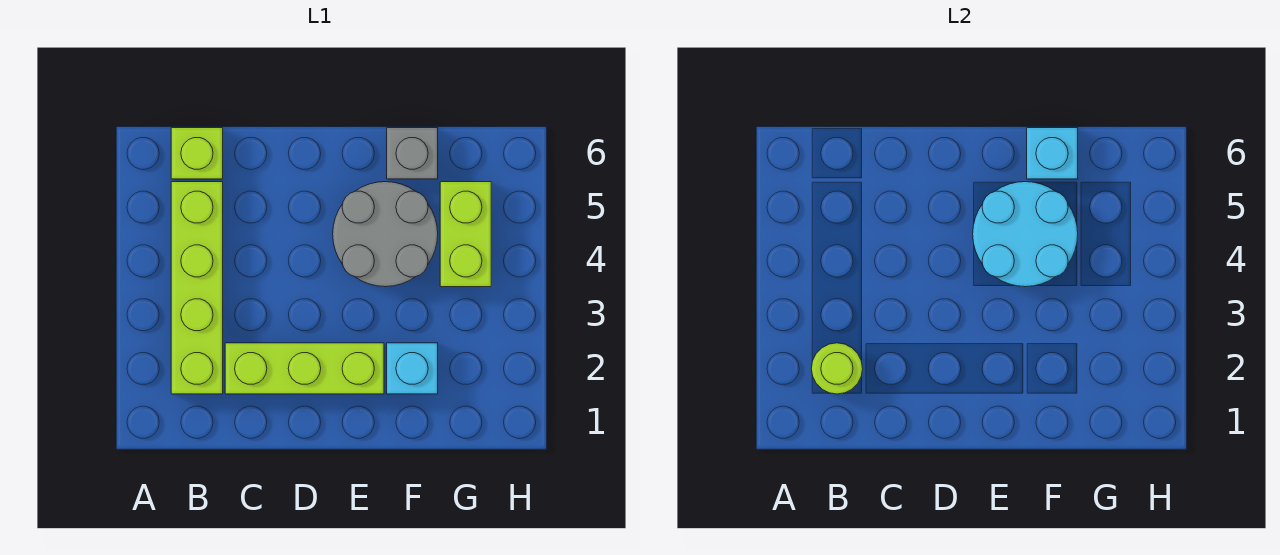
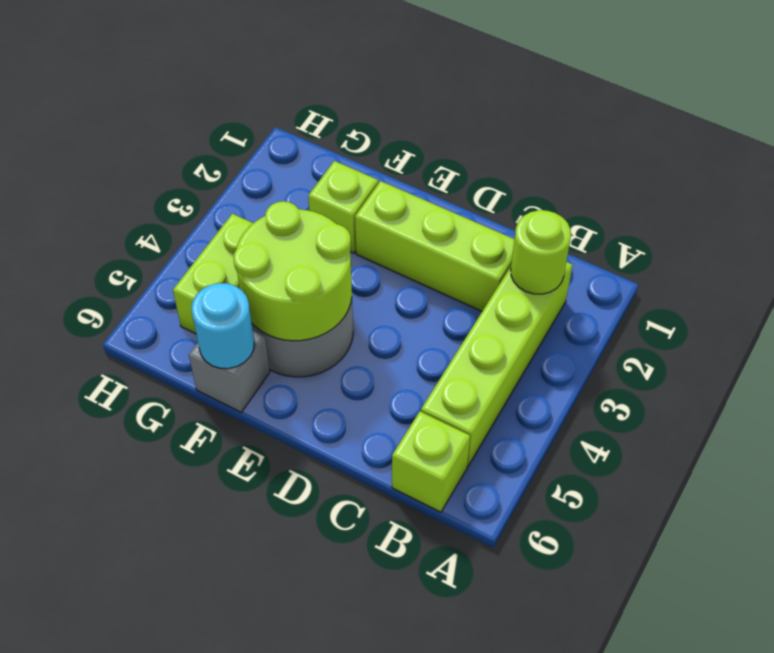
cyan round brick E4:F5 level 2 -> lime round brick E4:F5 level 2
cyan brick F2 level 1 -> lime brick F2 level 1
cyan brick F6 level 2 -> cyan round brick F6 level 2

